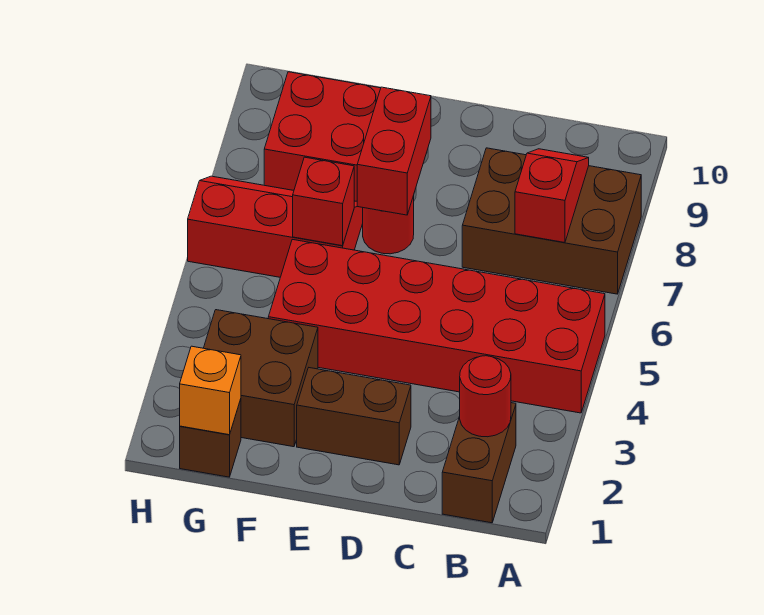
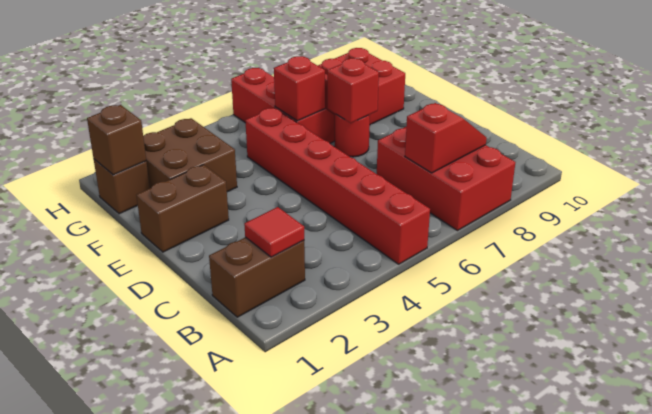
red brick A4:F5 level 1 -> red brick A5:F5 level 1
brown brick A7:C8 level 1 -> red brick A7:C8 level 1
red round brick B2 level 2 -> red tile B2 level 2
brown brick D2:E2 level 1 -> brown brick E1:E2 level 1
red brick E7:E8 level 2 -> red brick E7 level 2
orange brick G1 level 2 -> brown brick G1 level 2

